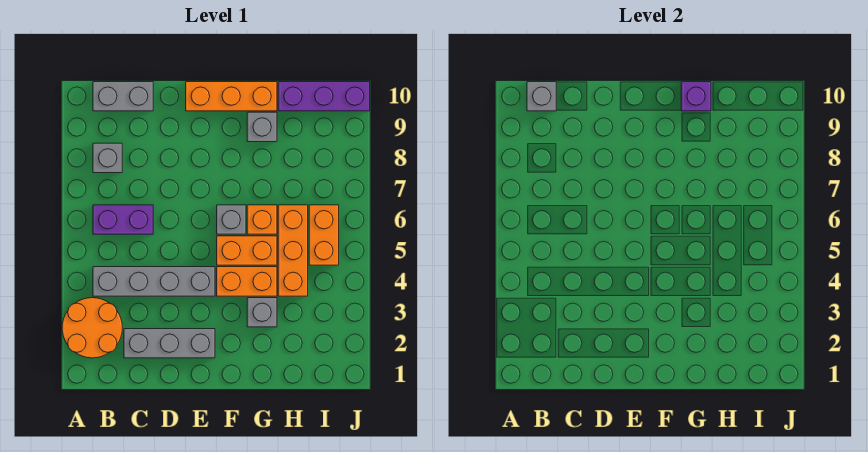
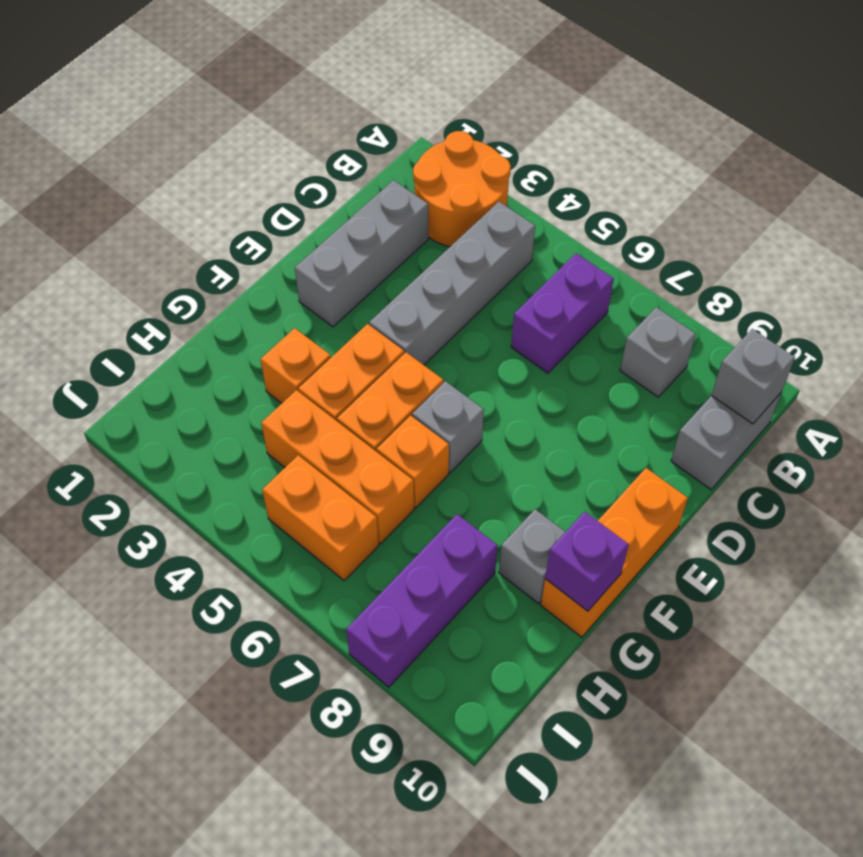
grey brick G3 level 1 -> orange brick G3 level 1
purple brick H10:J10 level 1 -> purple brick H8:J8 level 1

